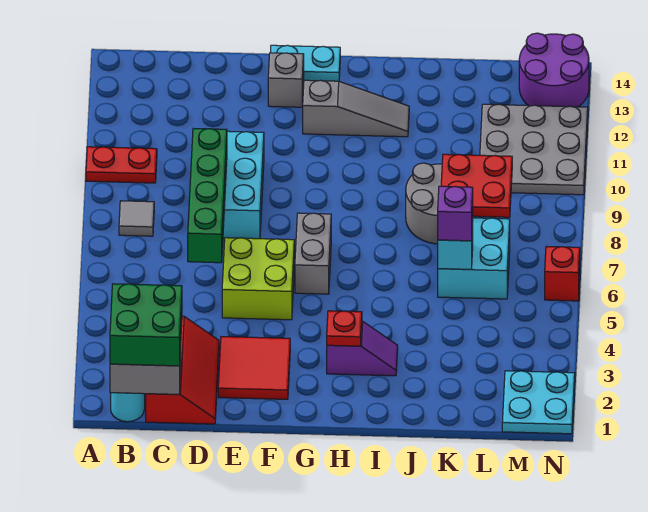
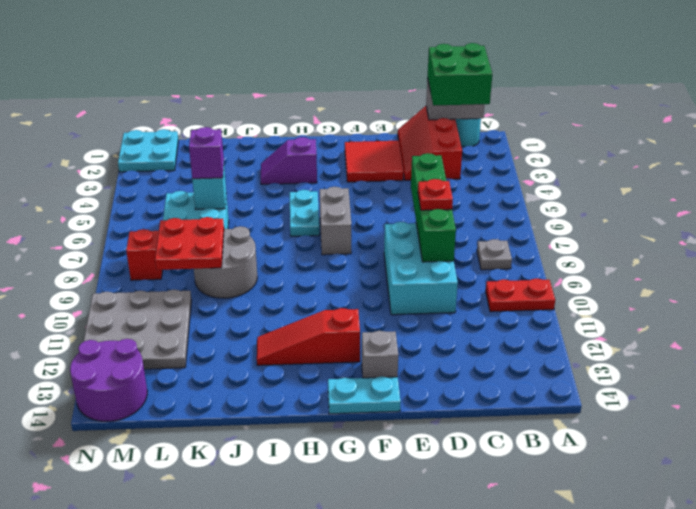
grey tile B8 level 1 -> grey plate B8 level 1
lime brick E5:F6 level 1 -> none
grey slope G12:I12 level 1 top G -> red slope G12:I12 level 1 top G
red plate H3 level 2 -> red plate D8 level 3
none -> cyan plate H5:H6 level 1
red brick N6 level 1 -> red brick M8 level 1

